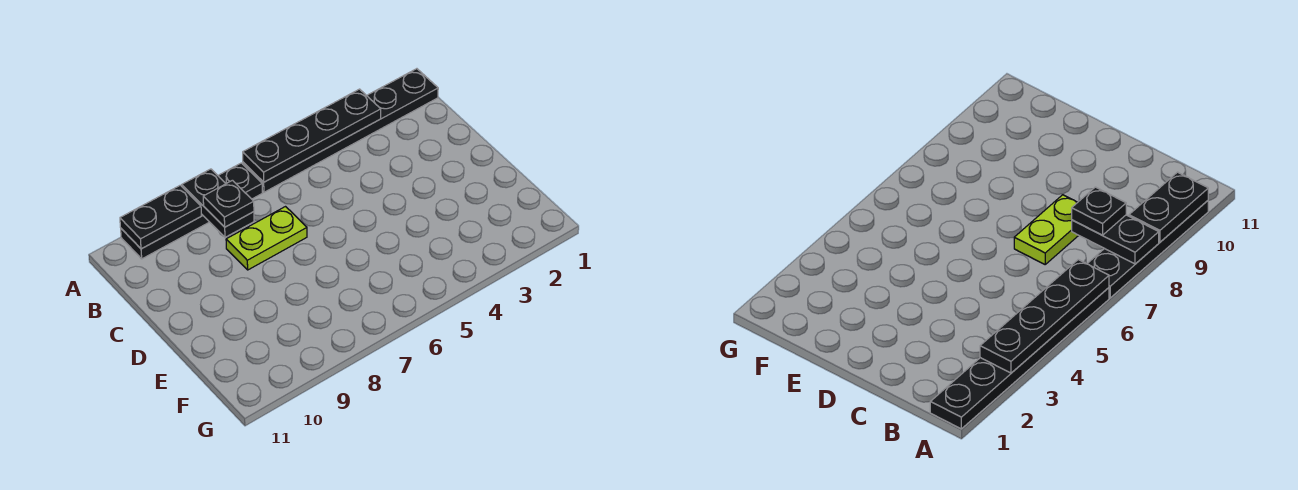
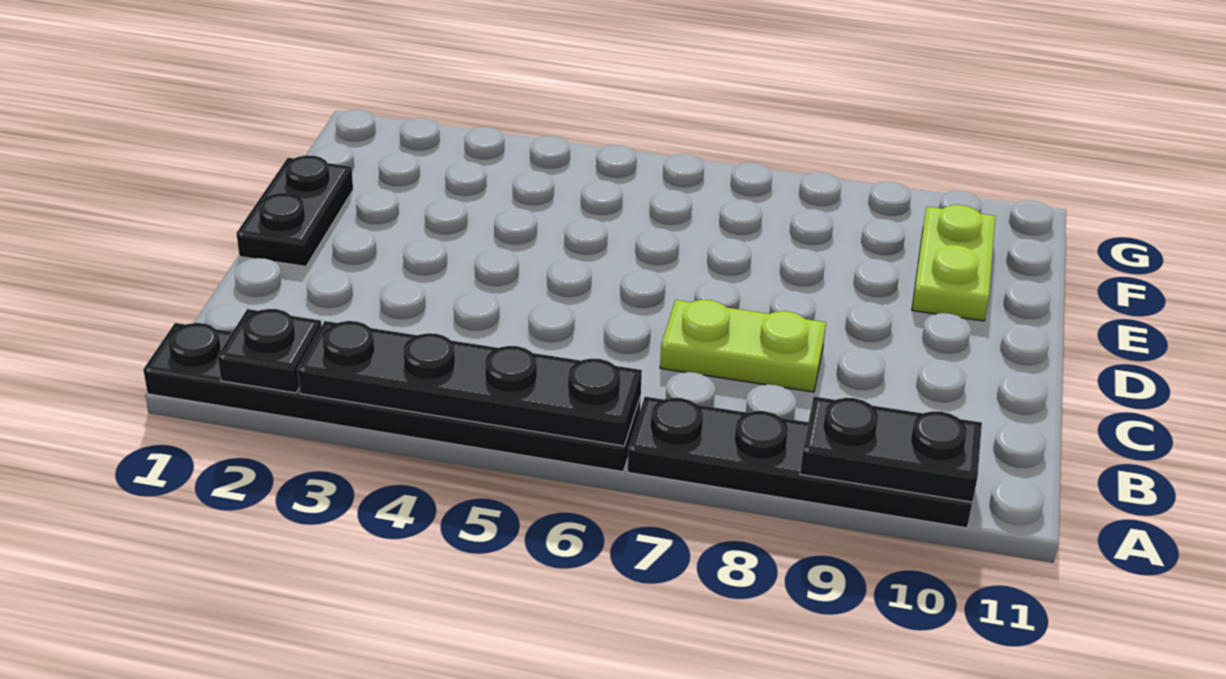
black plate A8:B8 level 2 -> black plate D1:E1 level 1
black plate B8 level 3 -> black plate A2 level 2
none -> lime plate E10:F10 level 1

